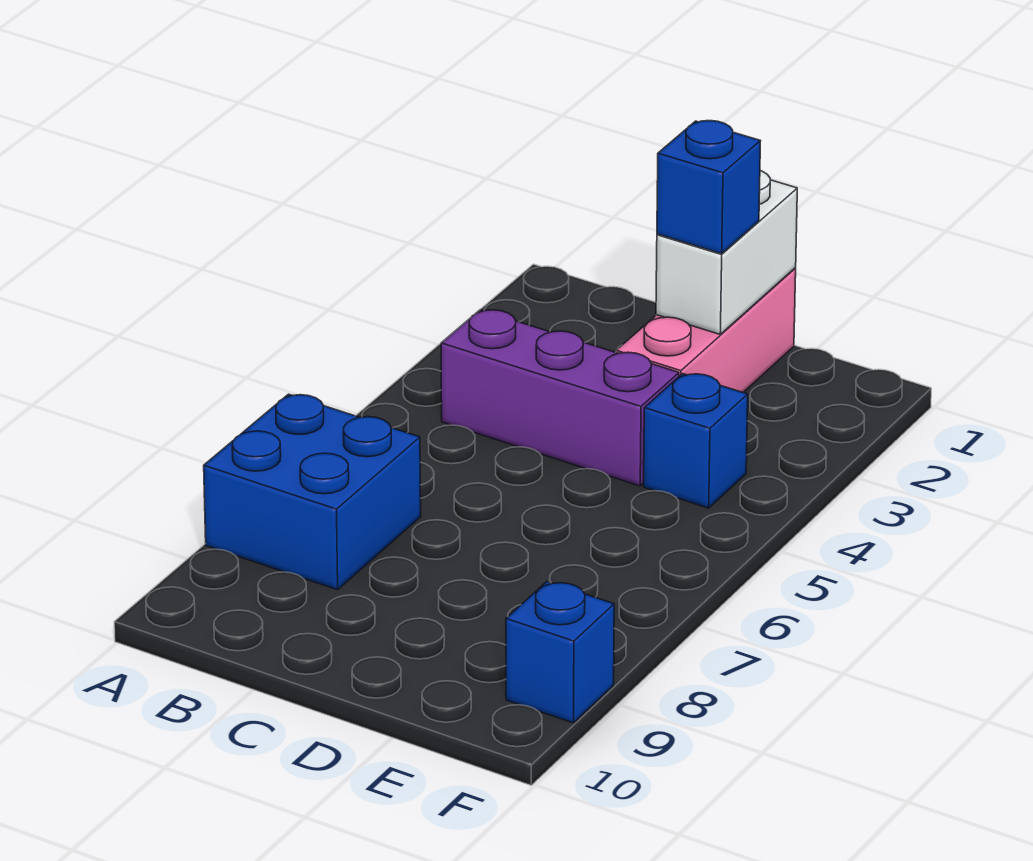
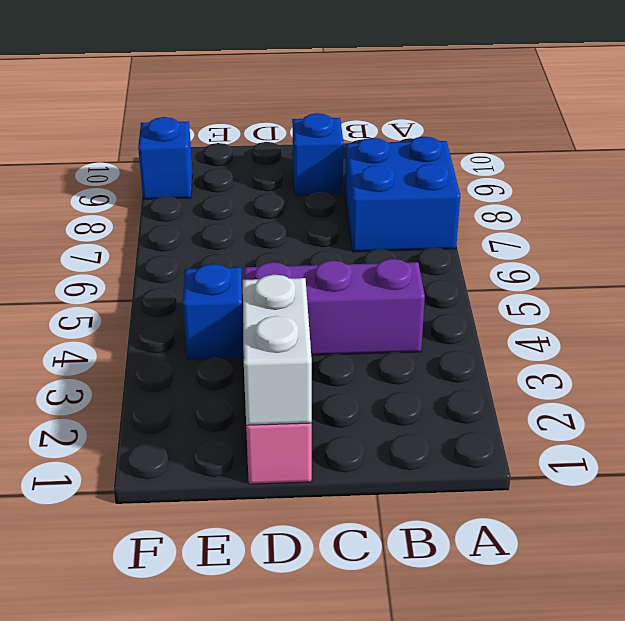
blue brick D2 level 3 -> blue brick C9 level 1

